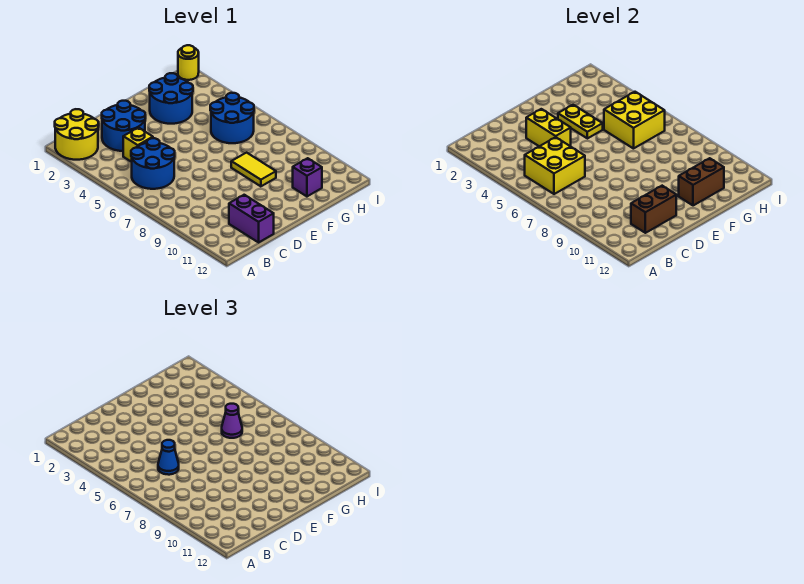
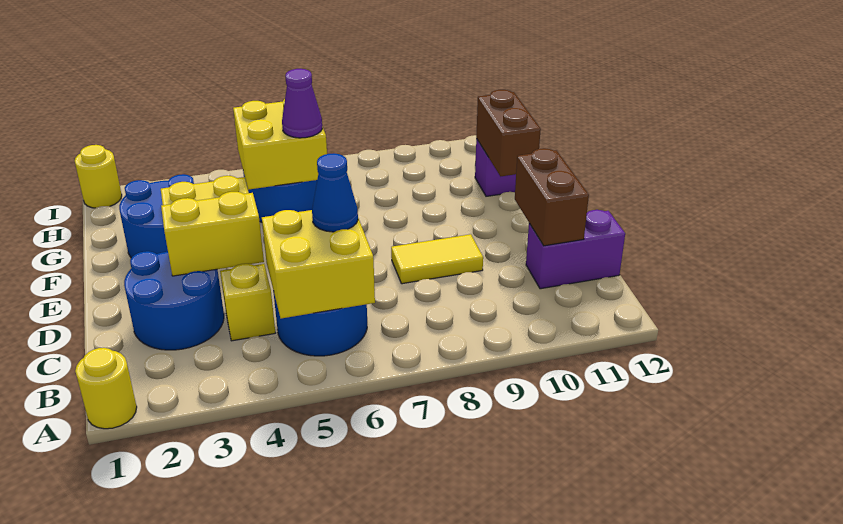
yellow round brick A1:B2 level 1 -> yellow round brick A1 level 1
yellow tile F8:F9 level 1 -> yellow tile D8:D9 level 1

